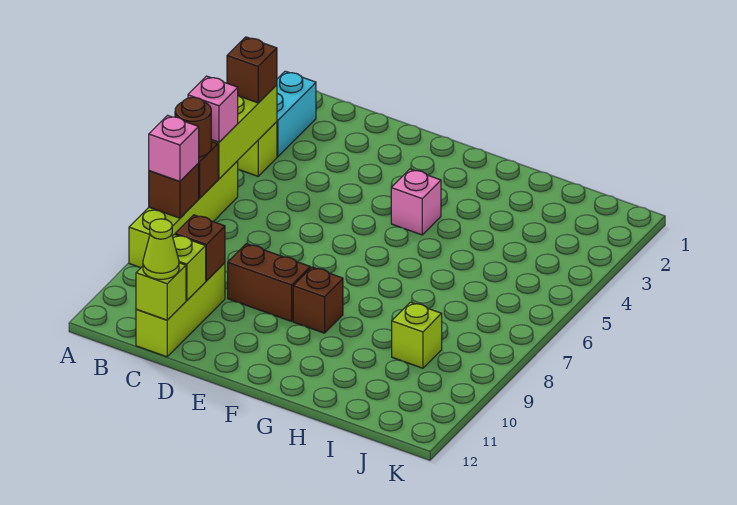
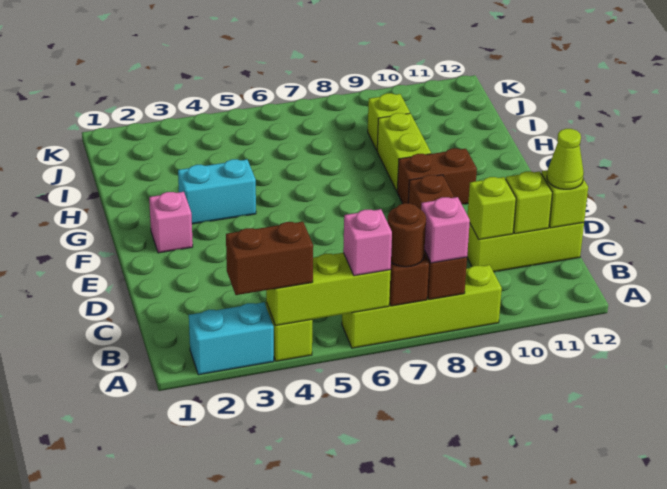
brown brick A4 level 3 -> brown brick A3:A4 level 3
brown brick C10 level 2 -> lime brick C10 level 2
pink brick F4 level 1 -> pink brick F2 level 1
brown brick F9 level 1 -> brown brick F9:F10 level 1
none -> cyan brick G3:G4 level 1
none -> lime brick G9:H9 level 1

